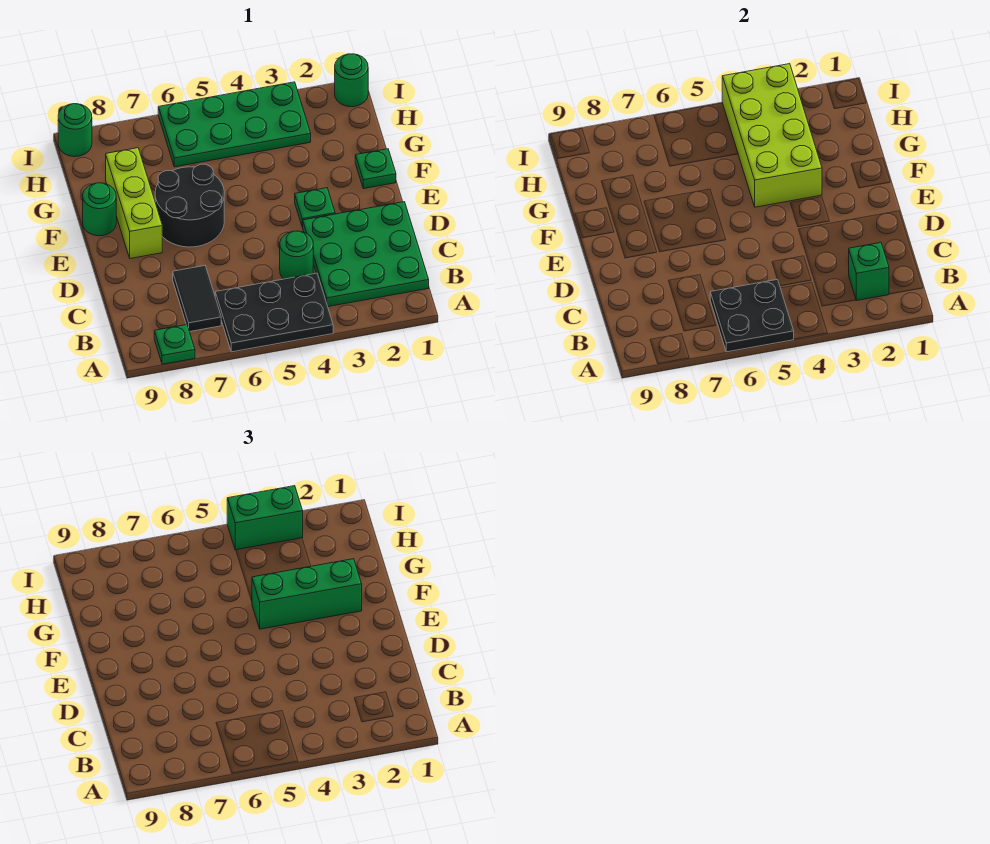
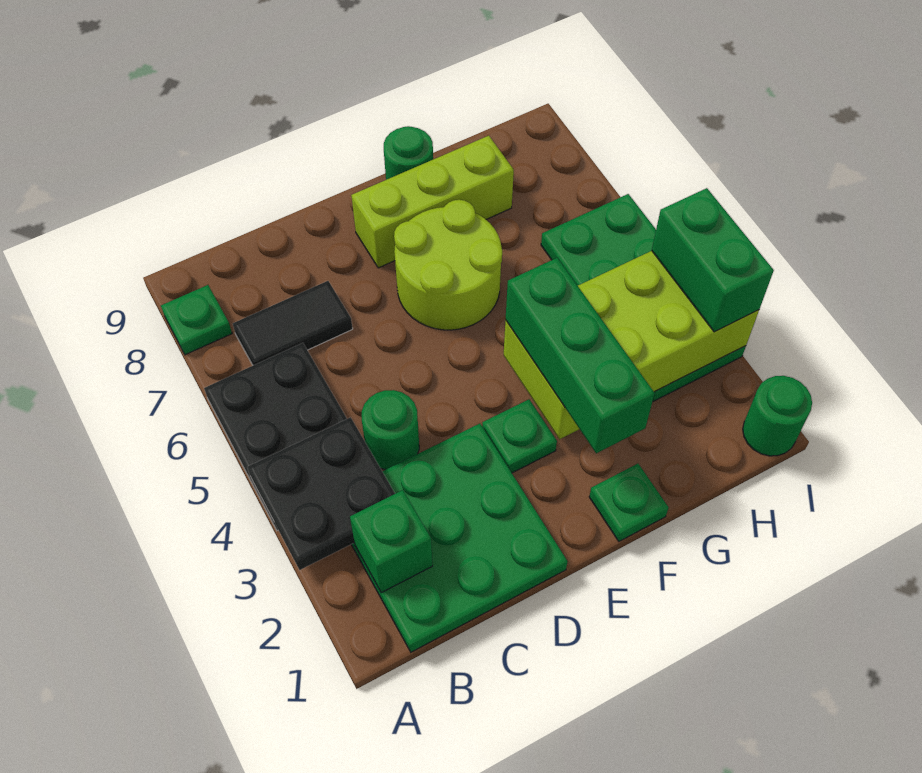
black plate A5:B6 level 2 -> black plate A3:B4 level 2
black round brick E6:F7 level 1 -> lime round brick E6:F7 level 1
green round brick I9 level 1 -> none

